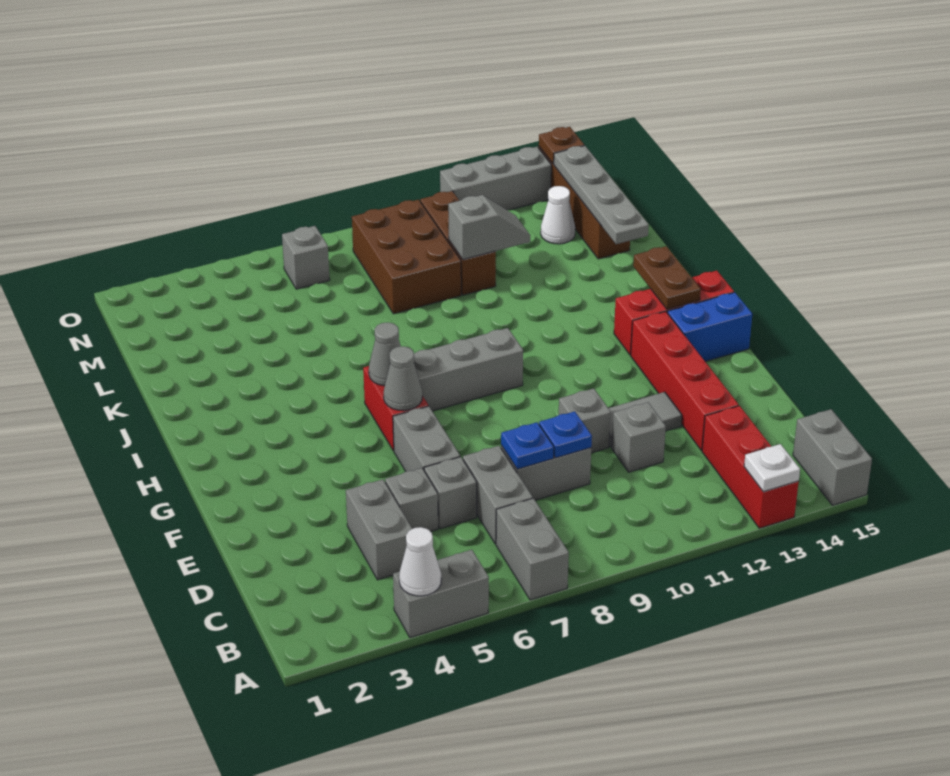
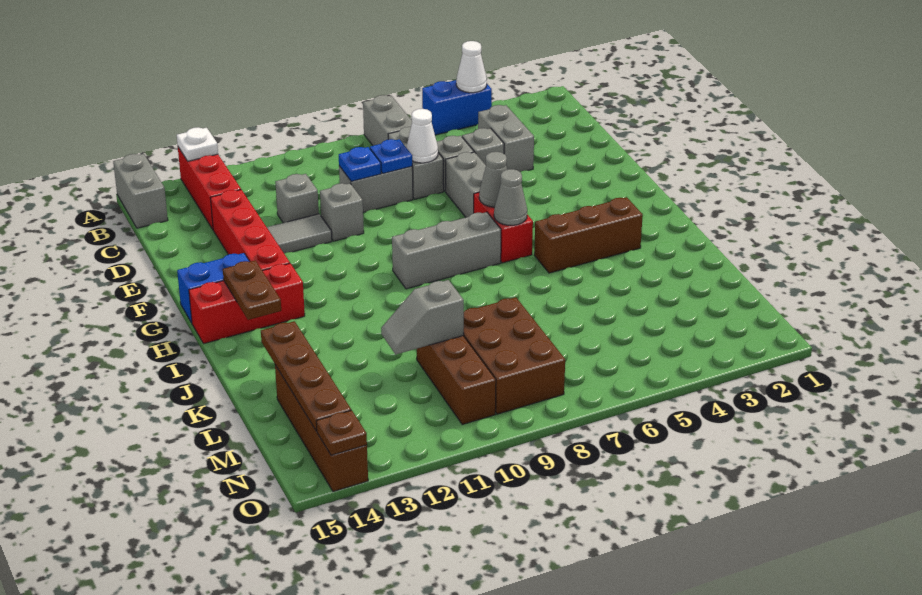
grey brick A4:A5 level 1 -> blue brick A4:A5 level 1
none -> brown brick I3:I5 level 1
grey plate K14:N14 level 2 -> brown plate K14:N14 level 2
white cone M13 level 1 -> white cone D7 level 2
grey brick N6 level 1 -> none
grey brick O11:O13 level 1 -> none

